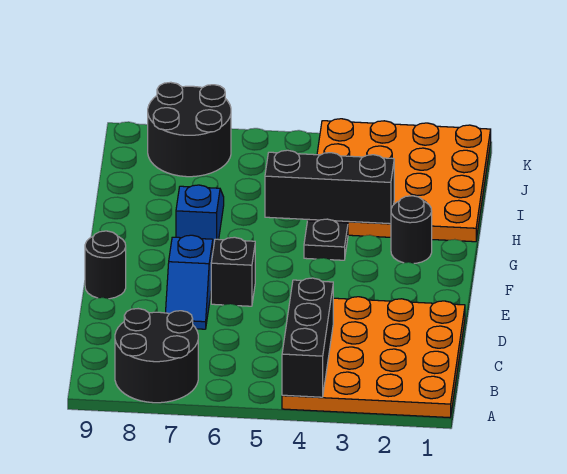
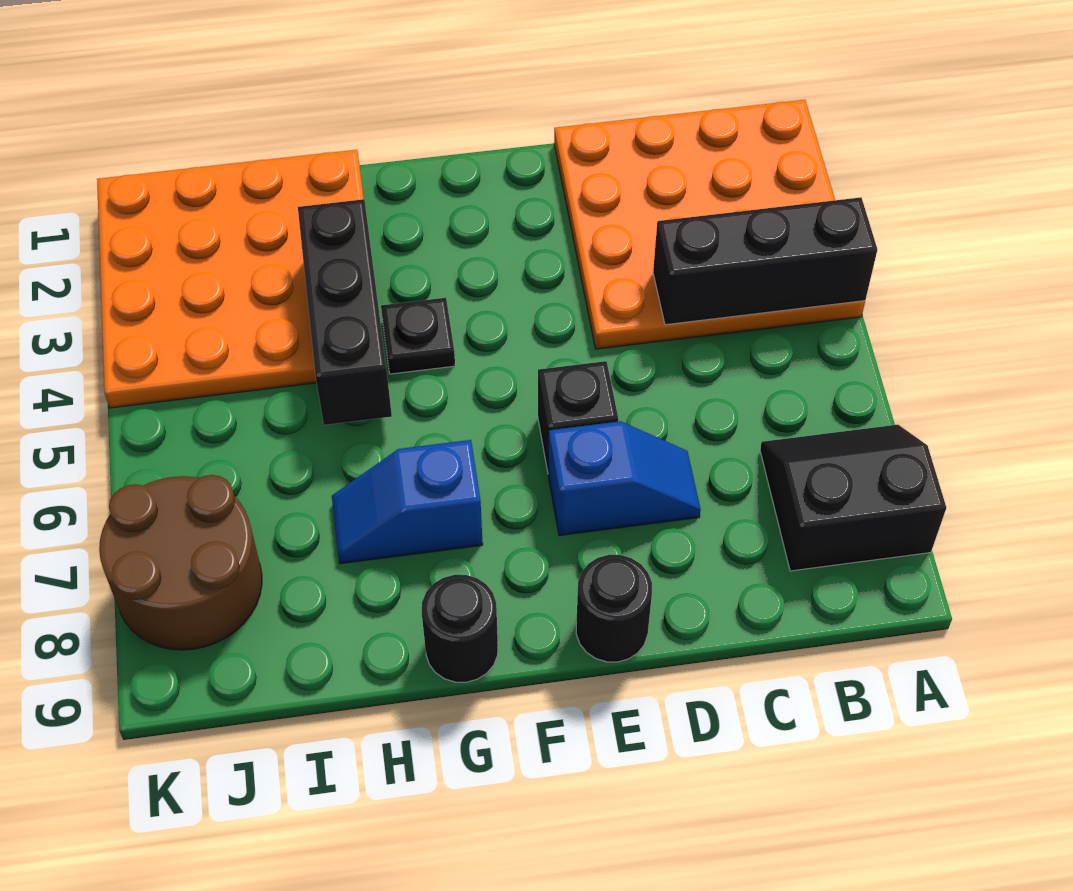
black round brick A7:B8 level 1 -> black slope A7:B8 level 1 top 8
black round brick G2 level 1 -> black round brick G9 level 1
black round brick J7:K8 level 1 -> brown round brick J7:K8 level 1

